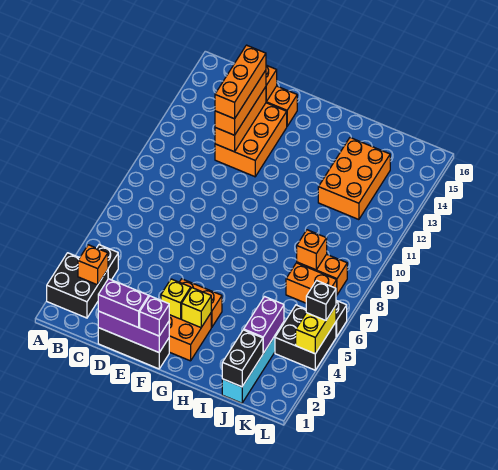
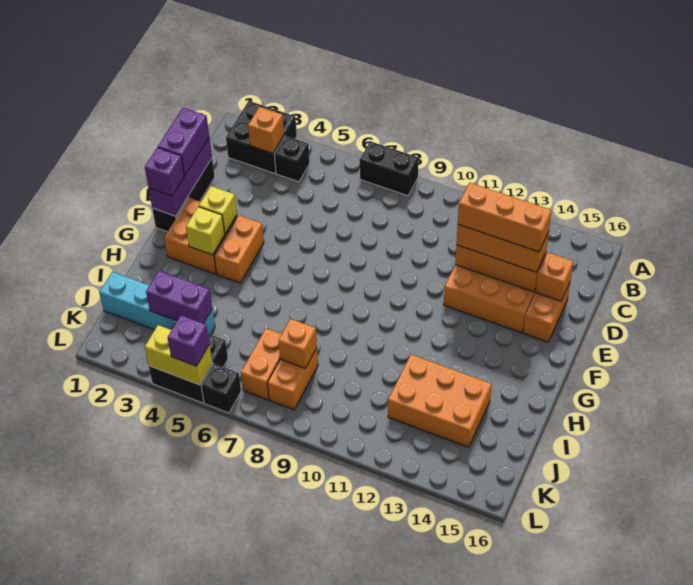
black brick J1:J2 level 2 -> black brick A7:A8 level 1
black brick L5 level 3 -> purple brick L5 level 3

